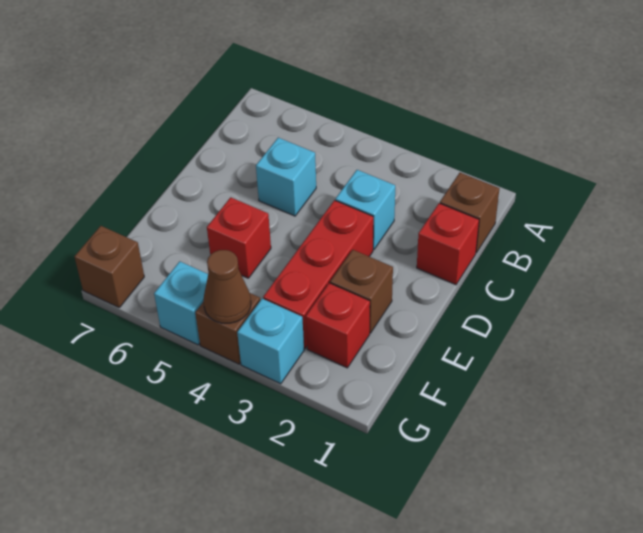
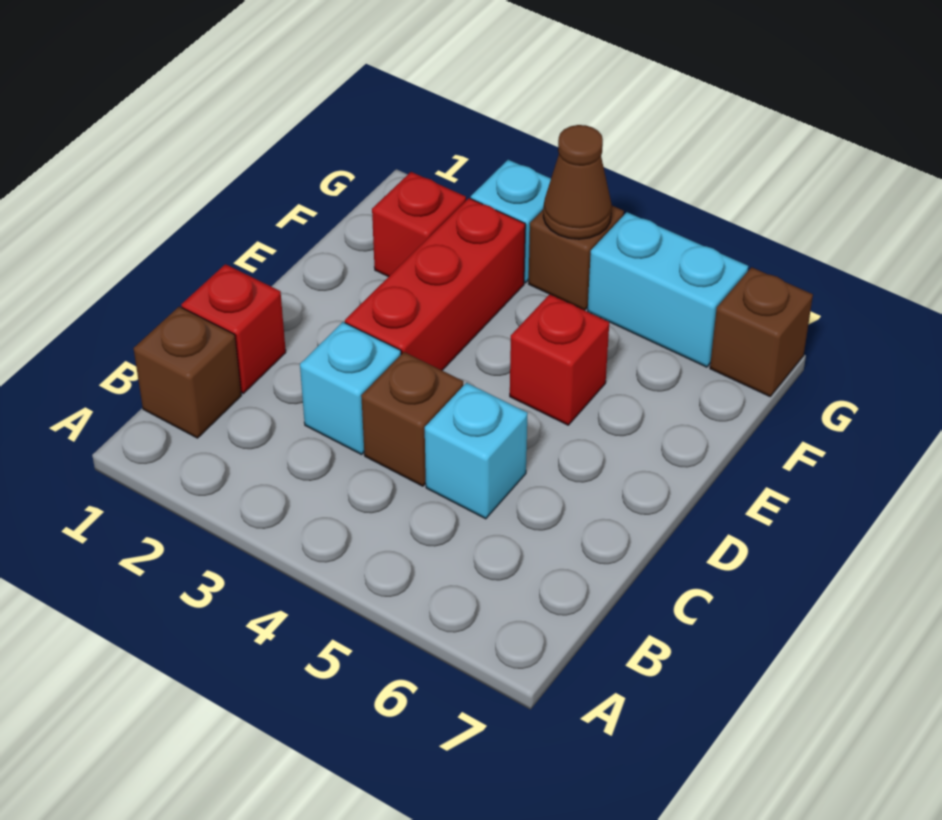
brown brick E2 level 1 -> brown brick C4 level 1
cyan brick G5 level 1 -> cyan brick G5:G6 level 1

